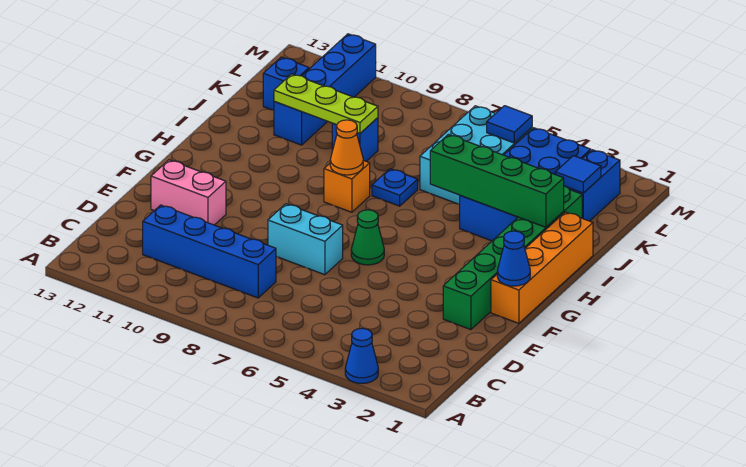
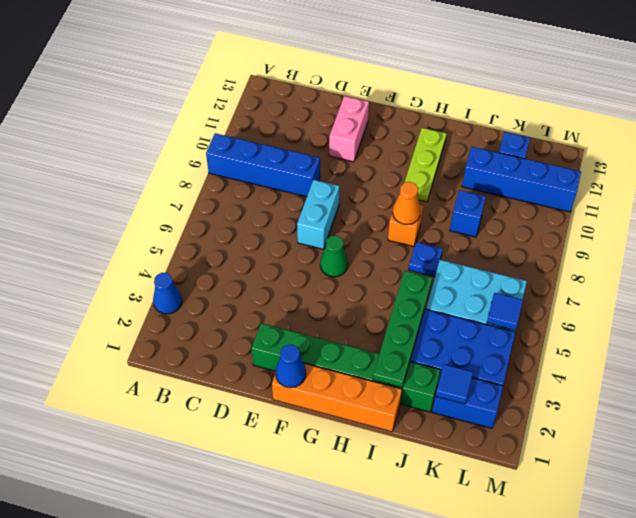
blue brick C8:C11 level 1 -> blue brick A9:D9 level 1
green brick I2:I5 level 2 -> green plate I2:I5 level 2
lime plate J9:J11 level 2 -> lime plate H10:H12 level 1

